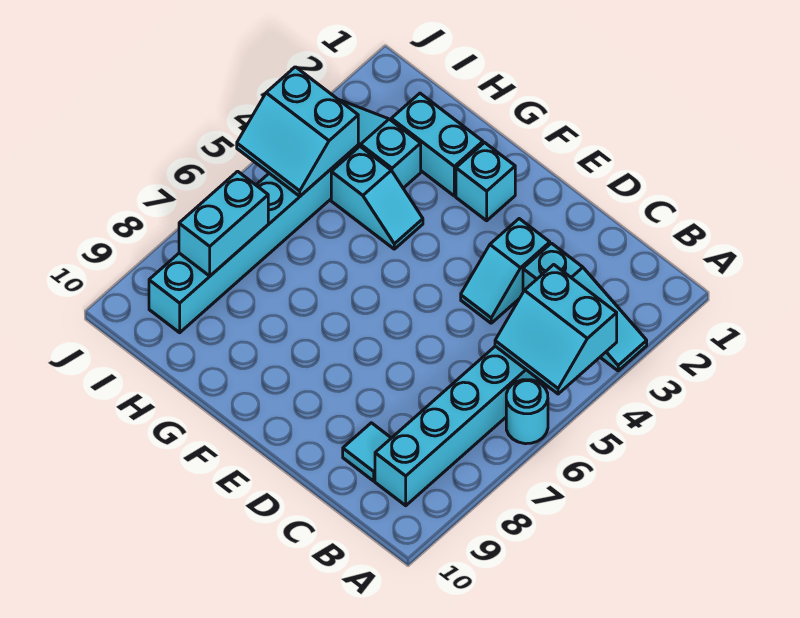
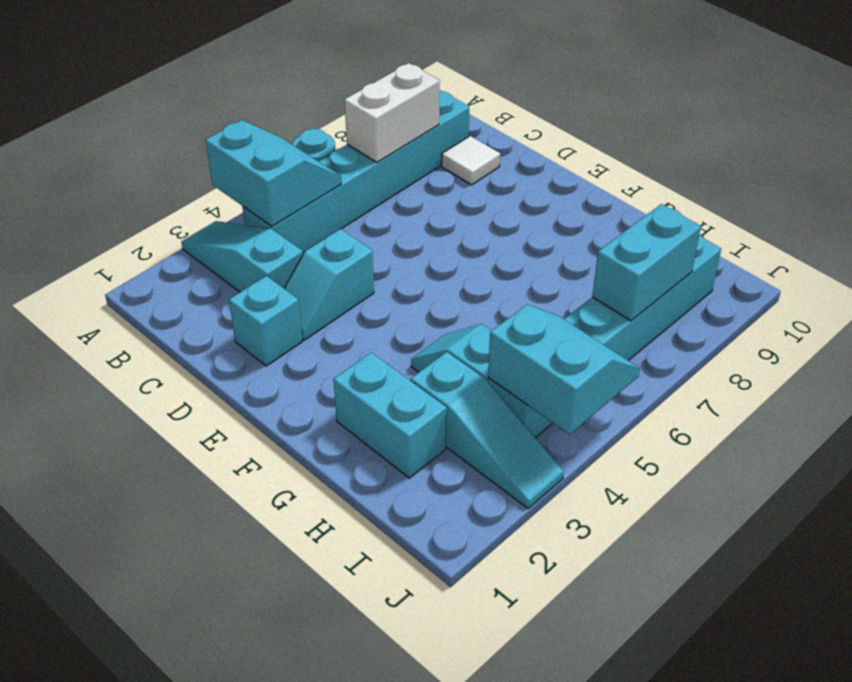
none -> white brick B7:B8 level 2
cyan tile C9 level 1 -> white tile C9 level 1
cyan slope D3:D4 level 1 top 3 -> cyan slope D3:D4 level 1 top 4
cyan brick F2 level 1 -> cyan brick D2 level 1

